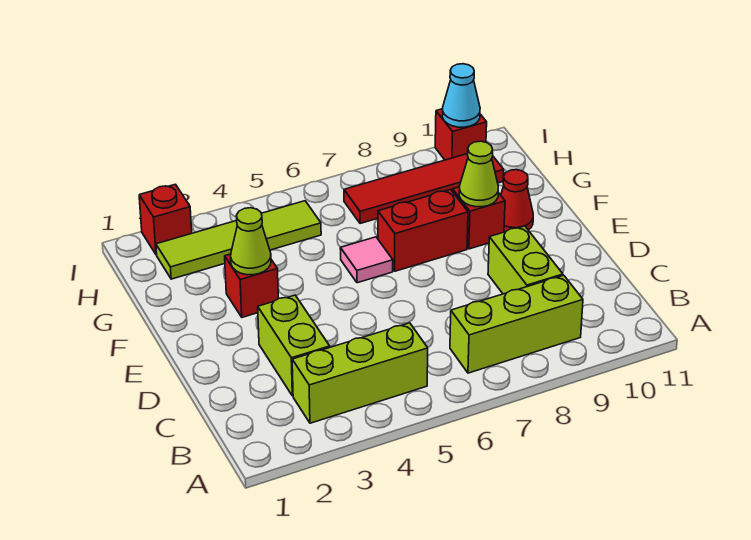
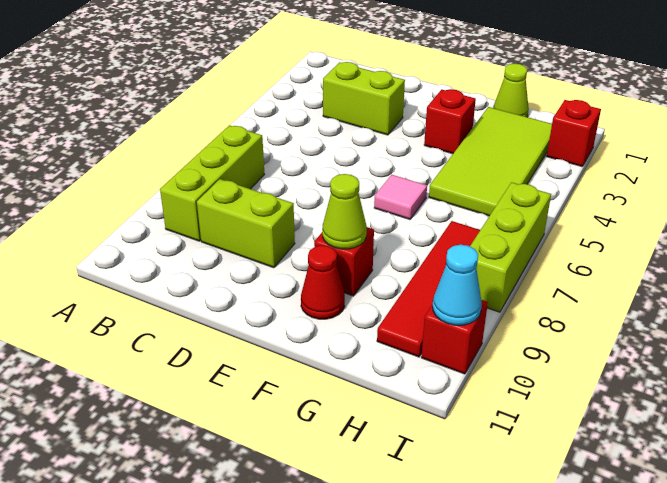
lime brick B3:B5 level 1 -> lime brick I6:I8 level 1
lime cone F3 level 2 -> lime cone G1 level 1
red brick F7:F8 level 1 -> none
lime tile H2:H5 level 1 -> lime tile G2:H5 level 1

